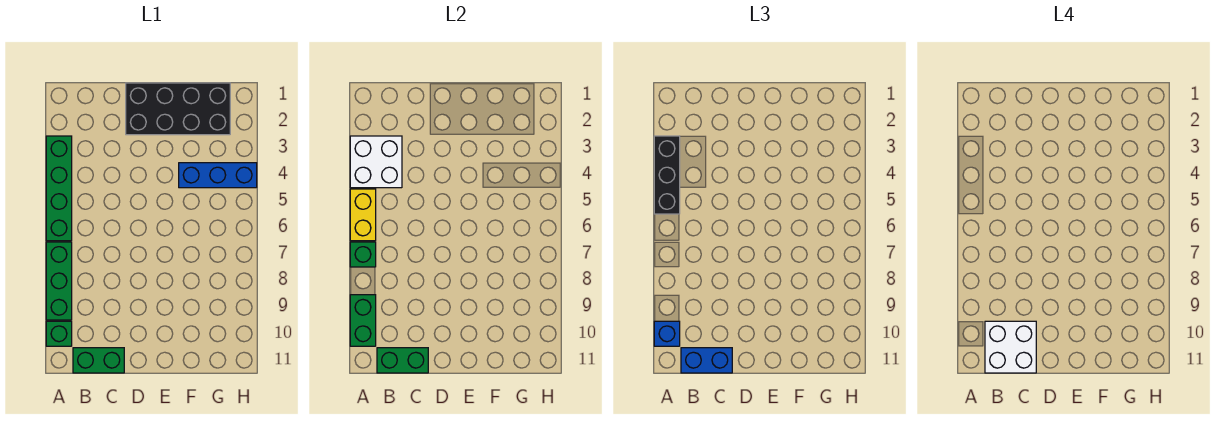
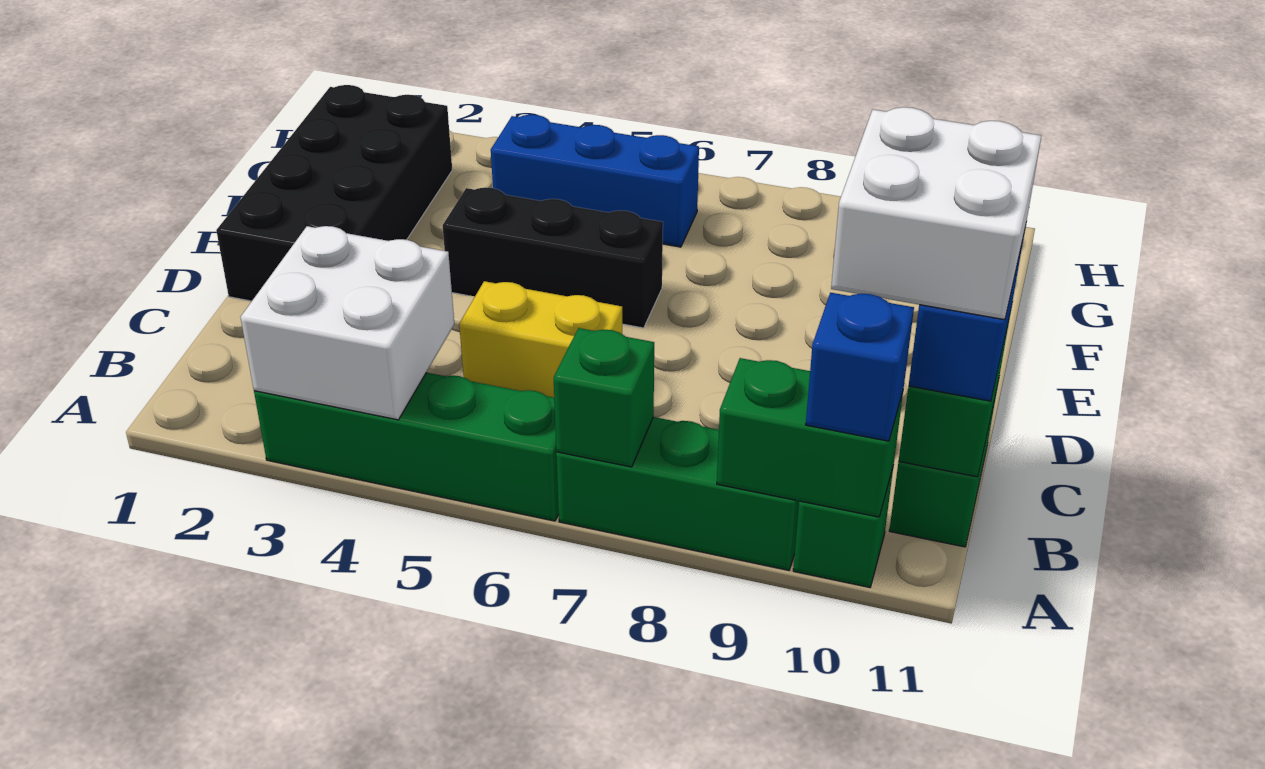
black brick A3:A5 level 3 -> black brick E4:E6 level 1
yellow brick A5:A6 level 2 -> yellow brick C5:C6 level 1
blue brick F4:H4 level 1 -> blue brick G4:G6 level 1

